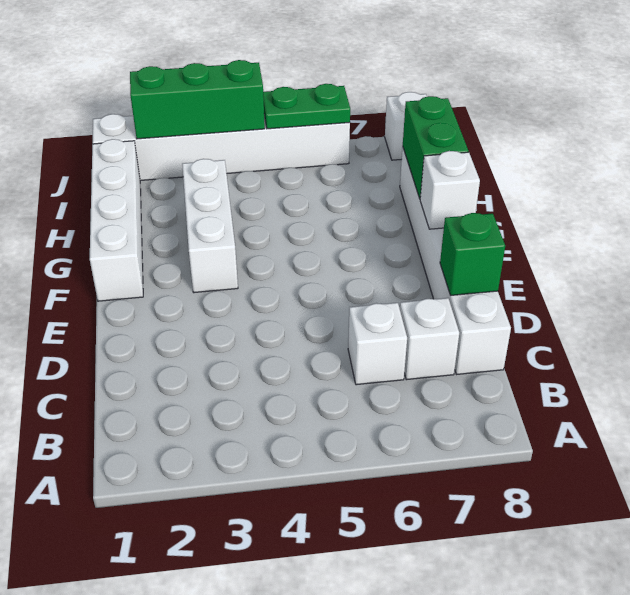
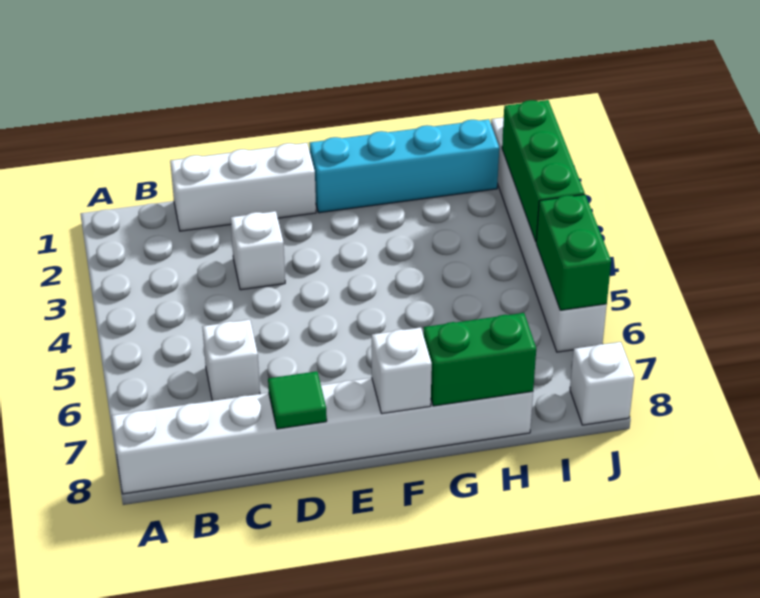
white brick C7 level 1 -> white brick D3 level 1
white brick C8:H8 level 1 -> white brick A8:H8 level 1
green brick D8 level 2 -> green tile D8 level 2
white brick F1:I1 level 1 -> cyan brick F1:I1 level 1
white brick F3:H3 level 1 -> white brick C1:E1 level 1
green plate J5:J6 level 2 -> green brick J5:J6 level 2

